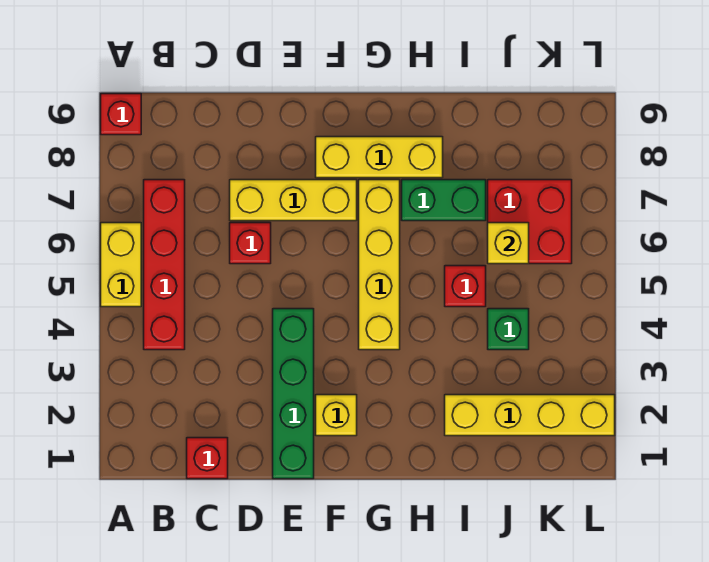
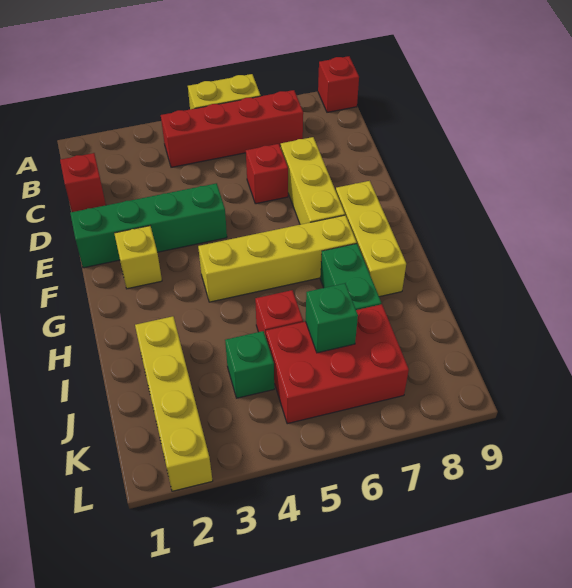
red brick J6:K7 level 1 -> red brick J5:K7 level 1
yellow brick J6 level 2 -> green brick J6 level 2

